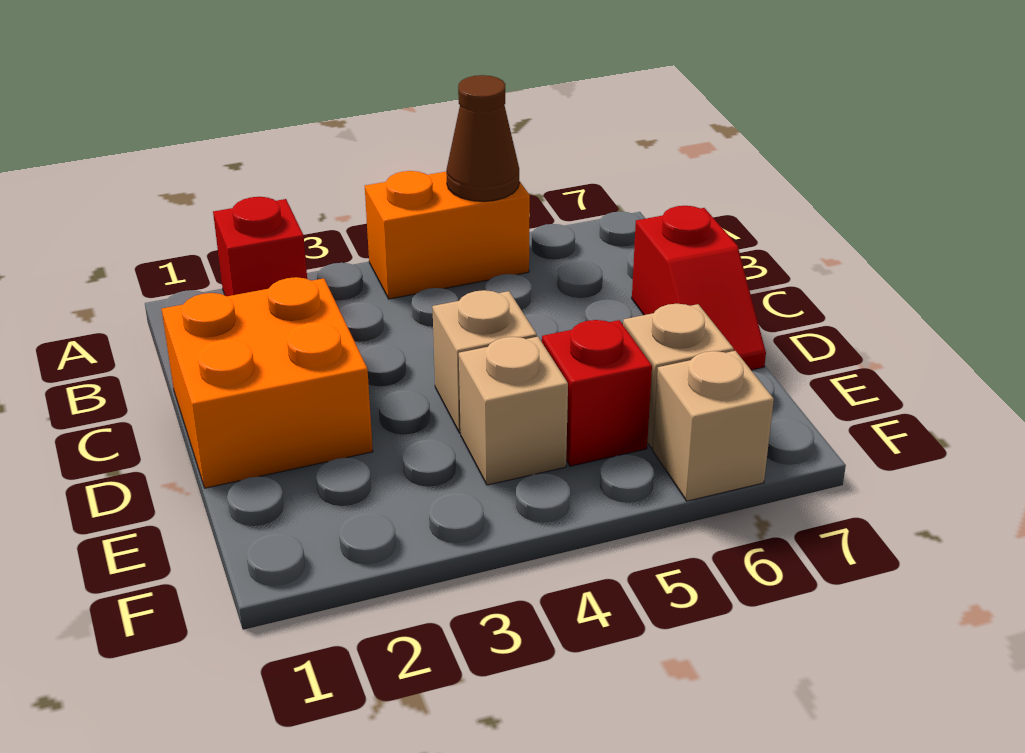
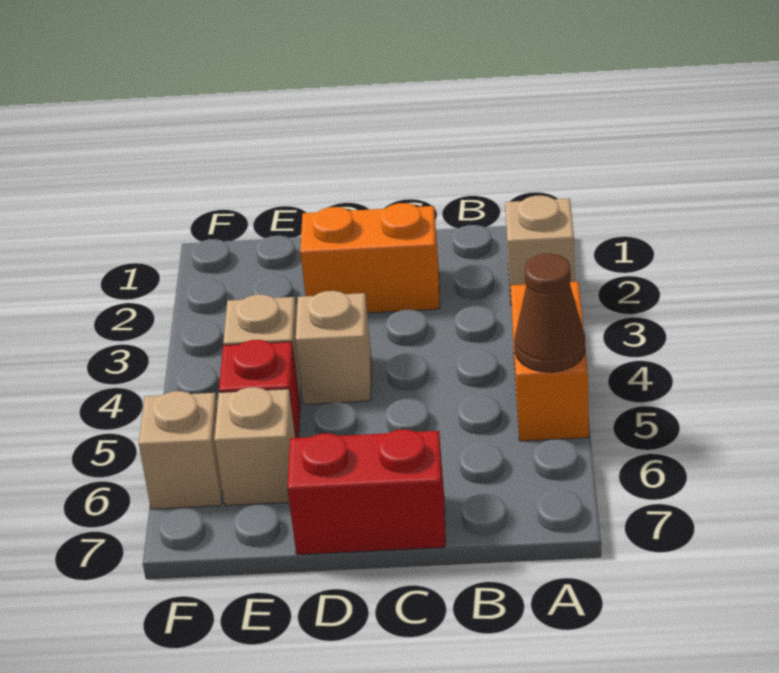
red brick A2 level 1 -> tan brick A2 level 1
orange brick C1:D2 level 1 -> orange brick C2:D2 level 1
red slope C7:D7 level 1 top C -> red brick C7:D7 level 1

